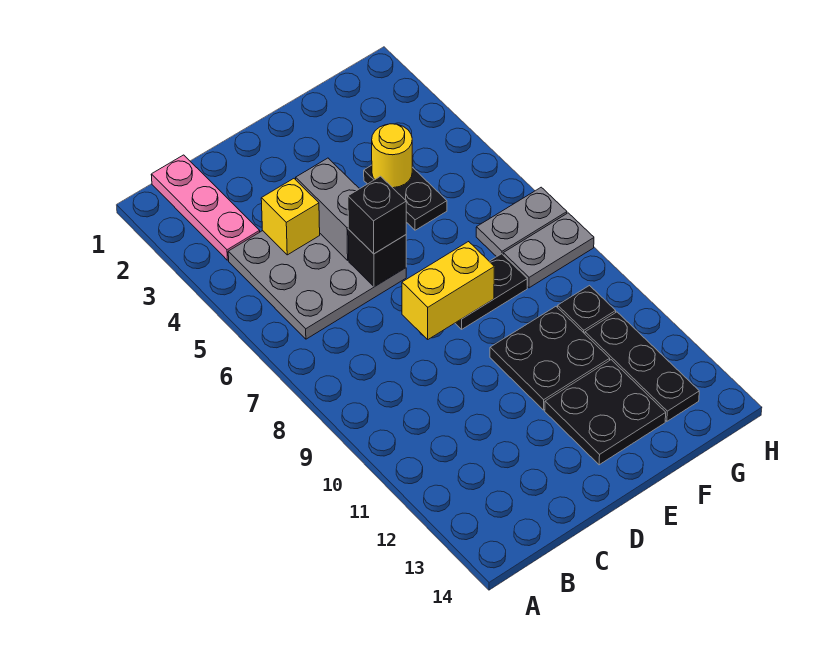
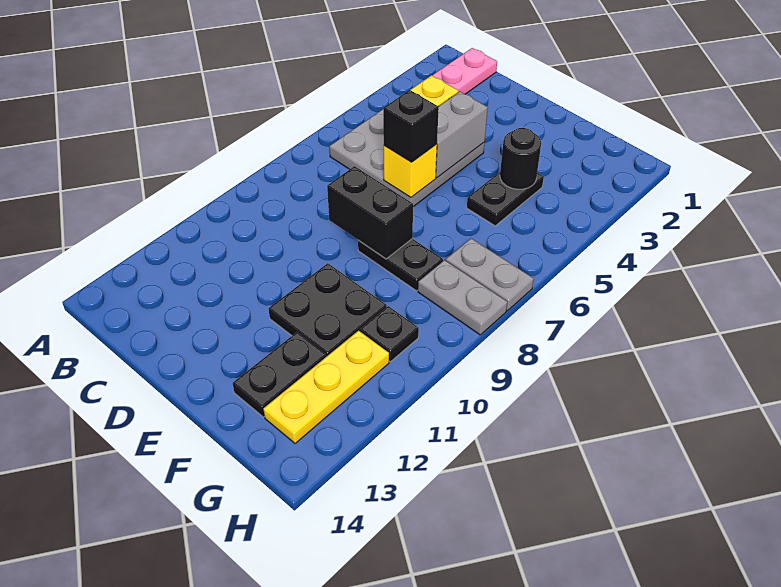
black brick D6 level 2 -> yellow brick D6 level 2
yellow brick D8:E8 level 2 -> black brick D8:E8 level 2
black plate E12:F13 level 1 -> black plate F12:F13 level 1
yellow round brick F4 level 2 -> black round brick F4 level 2
black plate G11:G13 level 1 -> yellow plate G11:G13 level 1

